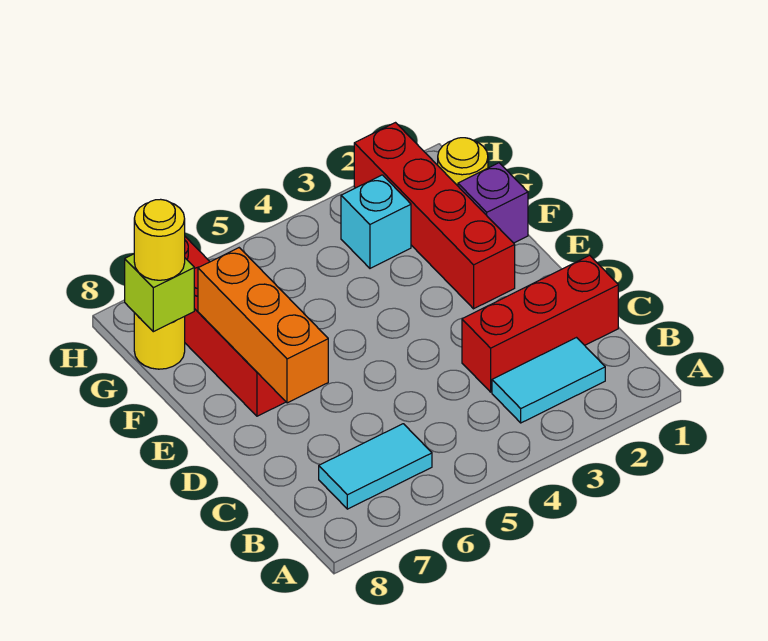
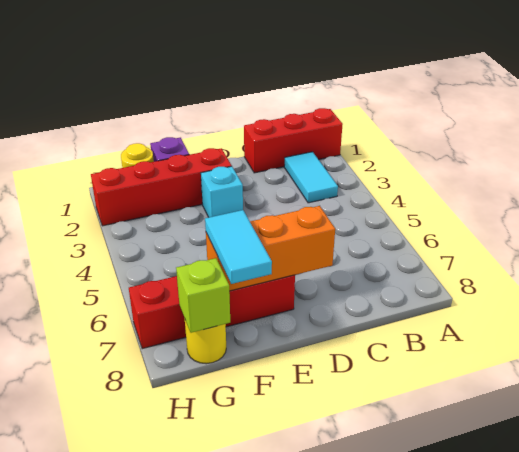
cyan tile B6:B7 level 1 -> cyan tile F7:F8 level 3
red brick C1:C3 level 1 -> red brick A1:C1 level 1
cyan brick G3 level 1 -> cyan brick E3 level 1
yellow round brick G8 level 3 -> none

